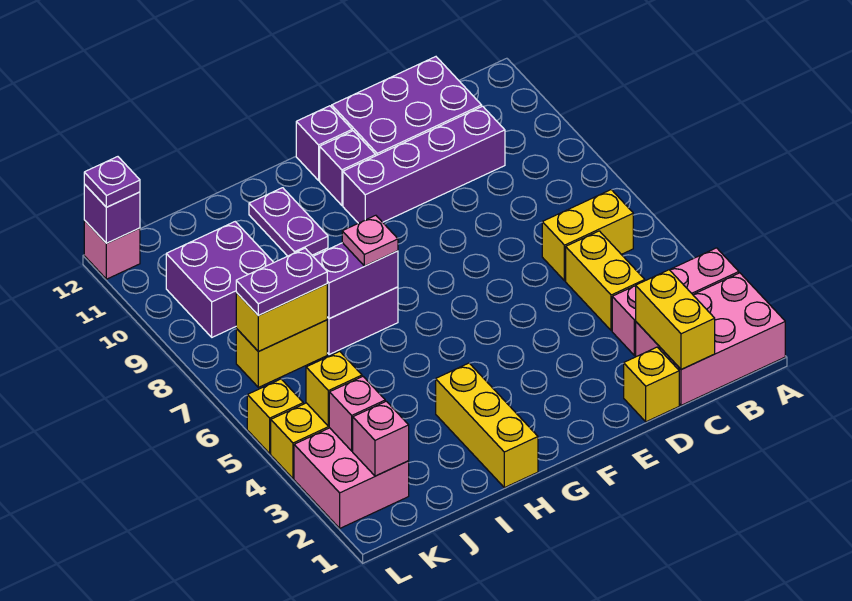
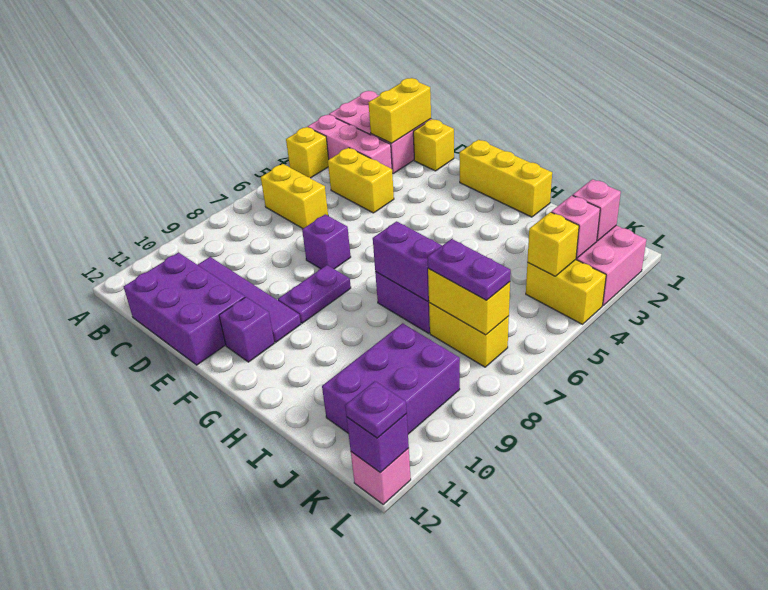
yellow brick C4:C5 level 1 -> yellow brick C4:D4 level 1
purple brick C10:F10 level 1 -> purple tile C10:F10 level 1
purple brick F12 level 1 -> purple brick E7 level 1
yellow brick H1:H3 level 1 -> yellow brick F1:H1 level 1
pink plate H7 level 3 -> none
purple plate H10:H11 level 1 -> purple plate F8:F9 level 1
purple brick J9:K10 level 1 -> purple brick J9:K11 level 1
yellow brick L5 level 1 -> yellow brick A4 level 1

